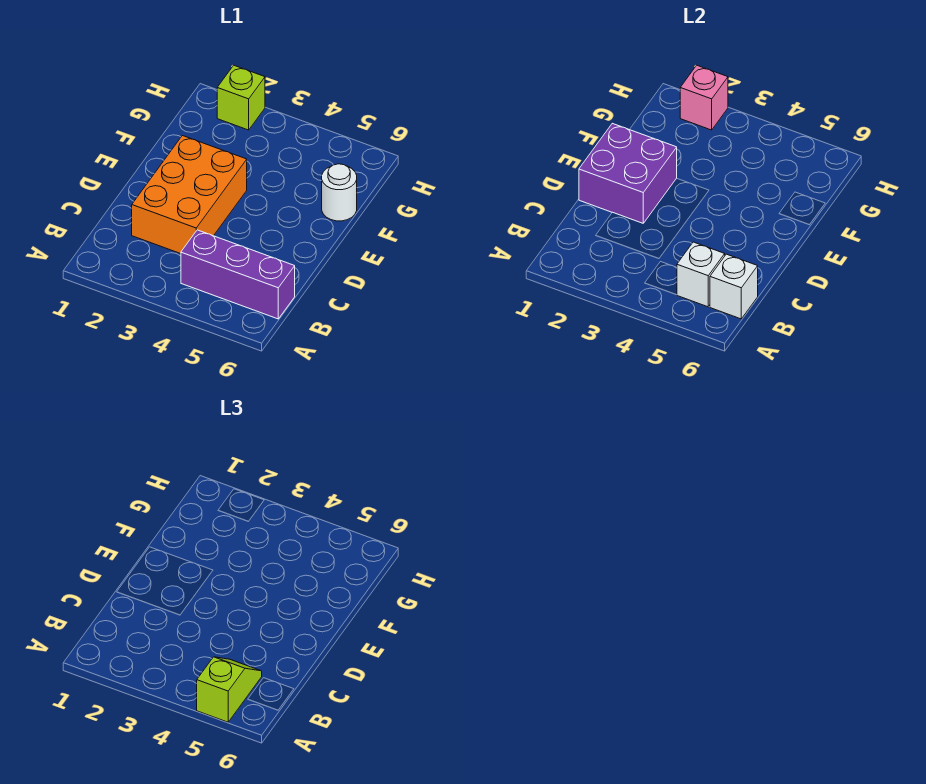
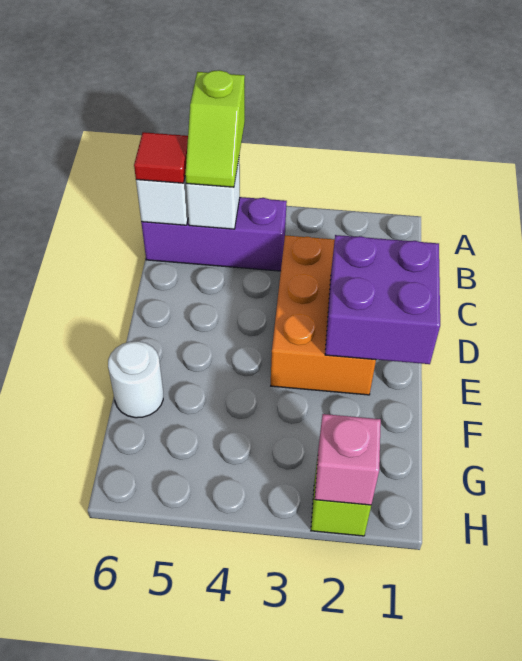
none -> red tile B6 level 3

